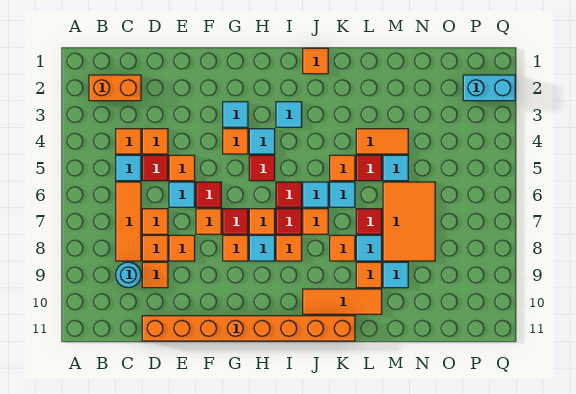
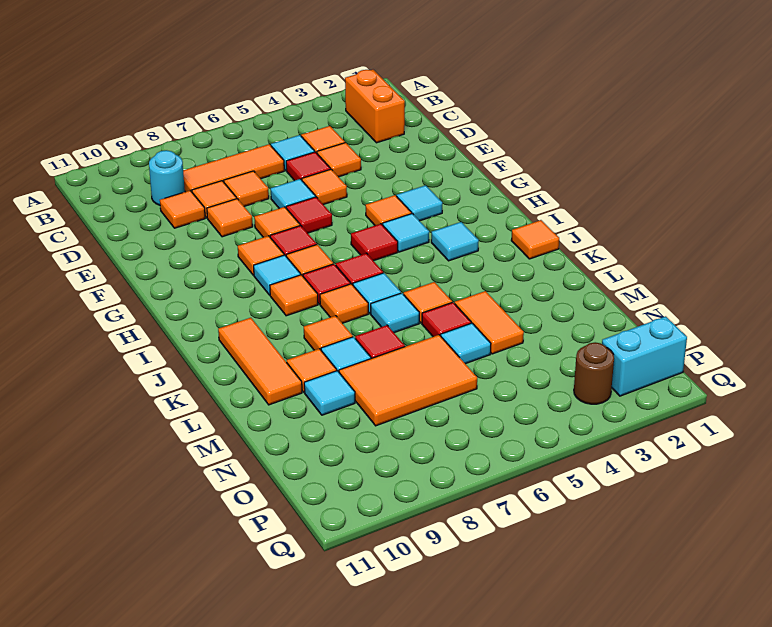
orange brick D11:K11 level 1 -> none
cyan brick P2:Q2 level 1 -> cyan brick P1:P2 level 1
none -> brown round brick P3 level 1

